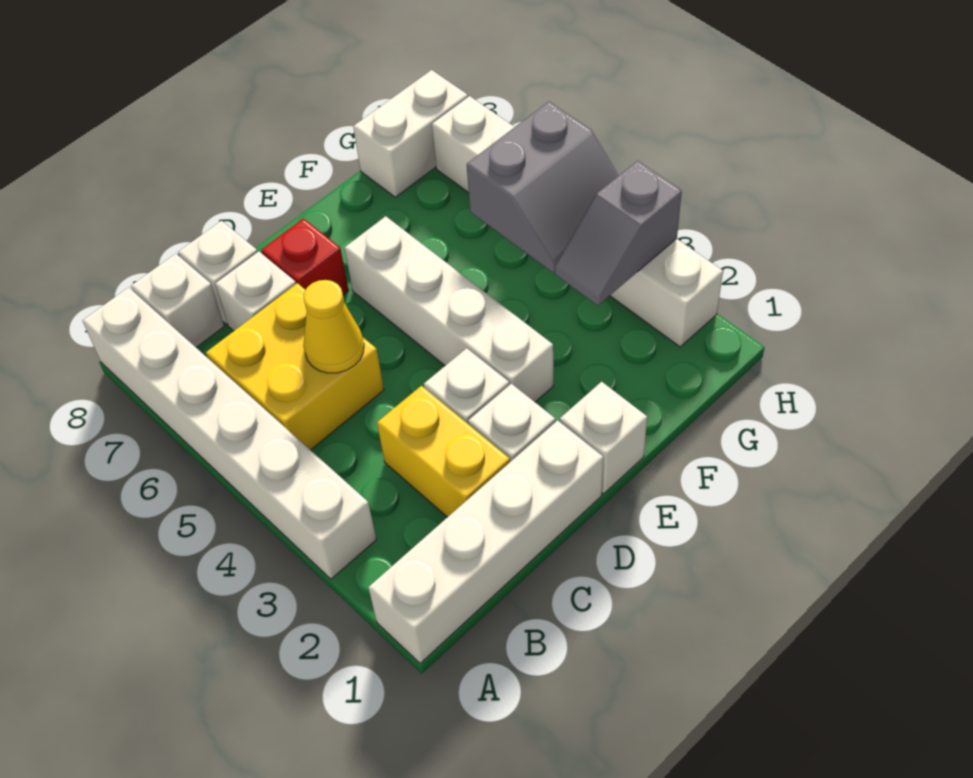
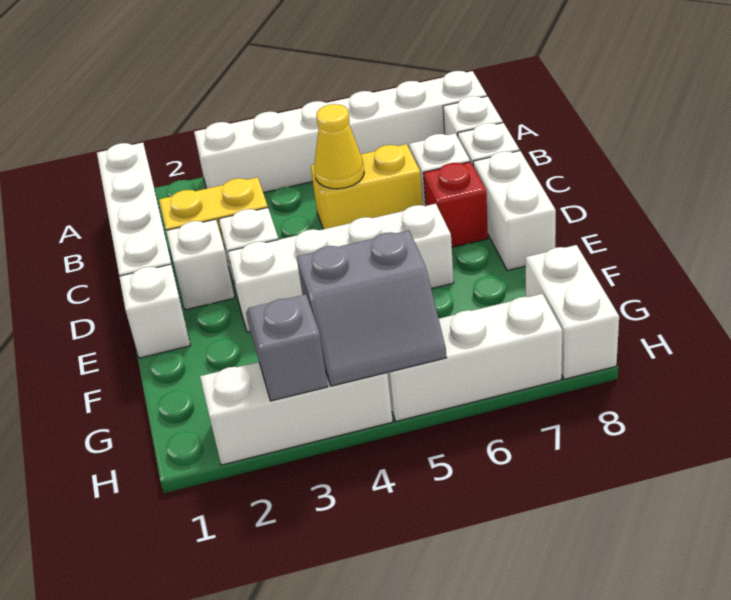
yellow brick B5:C6 level 1 -> yellow brick C5:C6 level 1
none -> white brick D8:E8 level 1
grey slope G4:H5 level 2 top 5 -> grey slope G4:H5 level 2 top G

